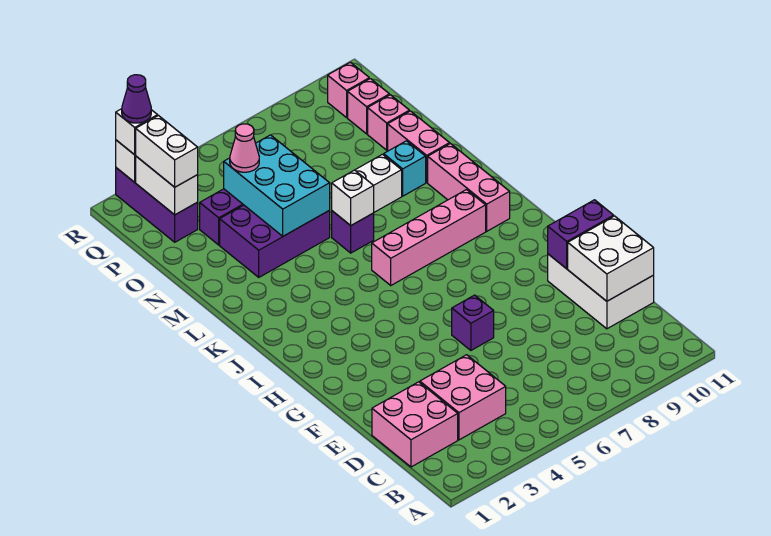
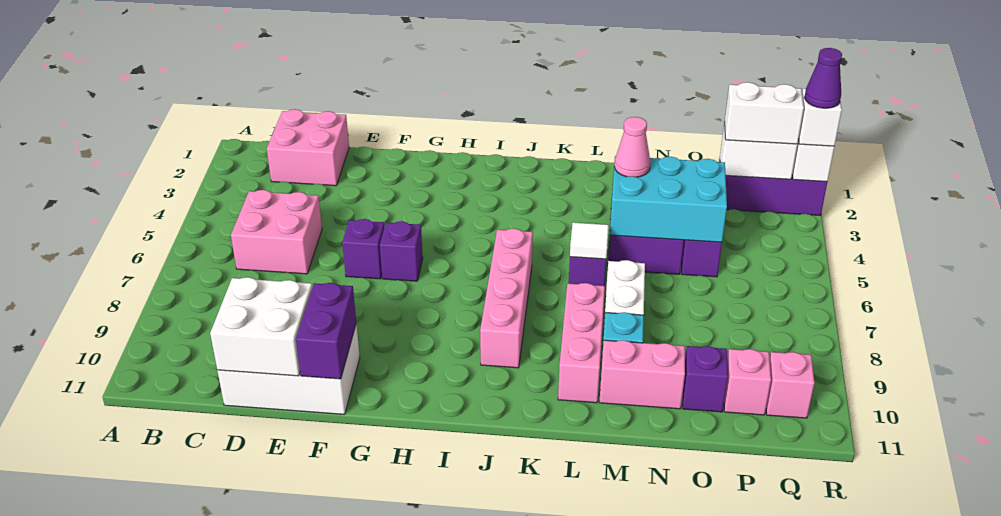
pink brick C3:D4 level 1 -> pink brick C5:D6 level 1
none -> purple brick G6 level 1
pink brick J10:L10 level 1 -> pink brick L8:L10 level 1
white brick L6 level 2 -> white tile L6 level 2
pink cone O4 level 3 -> pink cone M4 level 3
pink brick O10 level 1 -> purple brick O10 level 1

